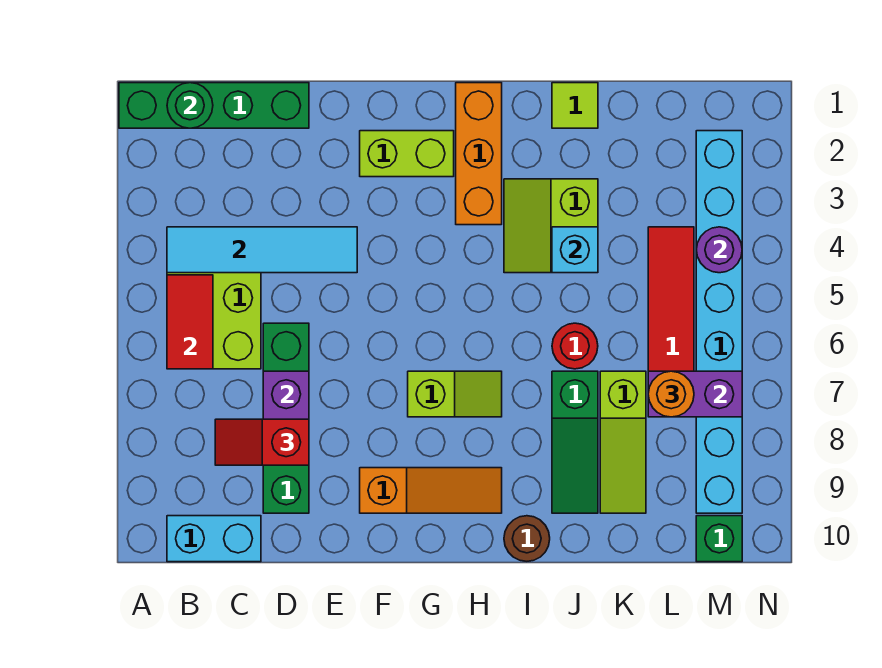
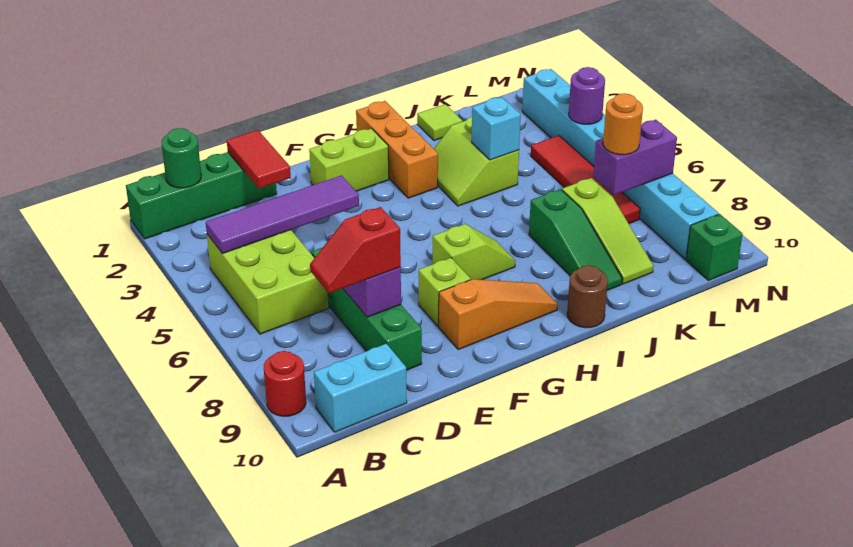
cyan tile B4:E4 level 2 -> purple tile B4:E4 level 2
red tile B5:B6 level 2 -> red tile D1:D2 level 2
none -> lime brick F8 level 1
red round brick J6 level 1 -> red round brick A9 level 1

